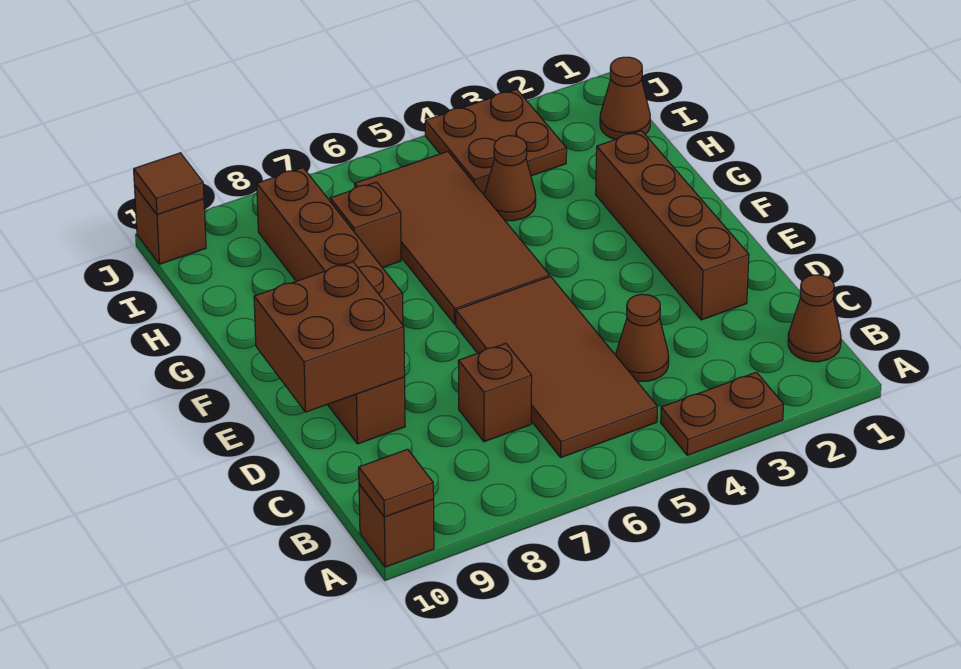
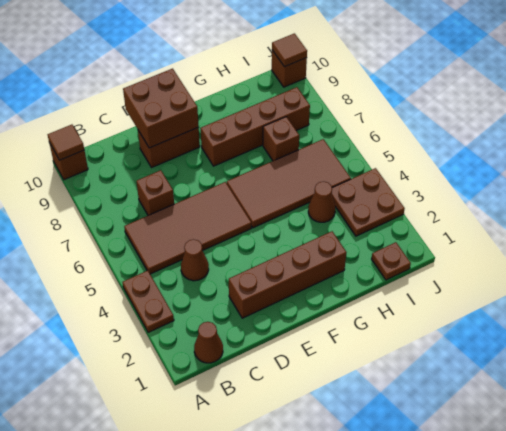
brown cone I1 level 1 -> brown plate I1 level 1

